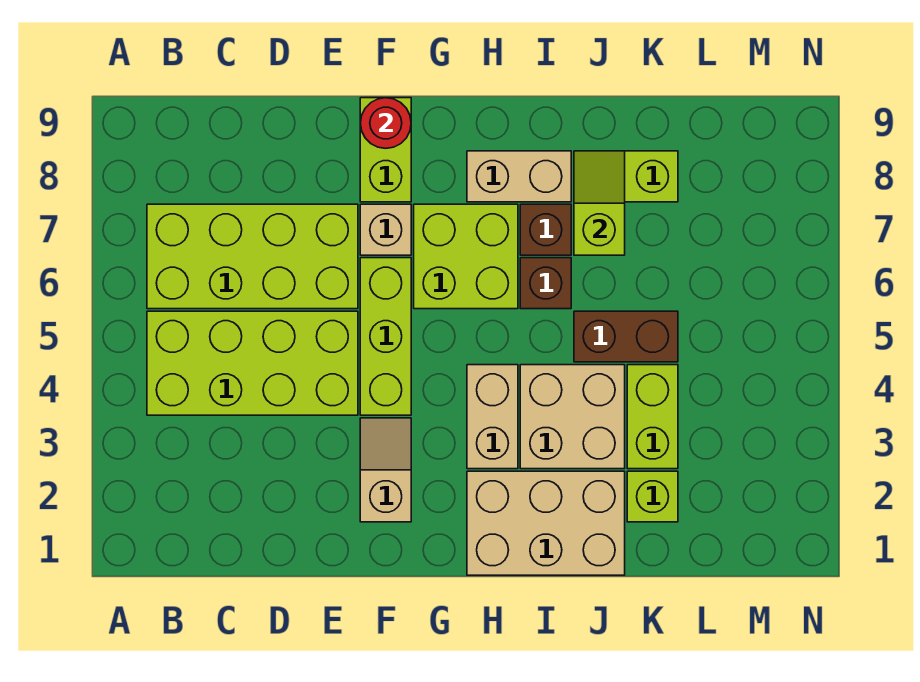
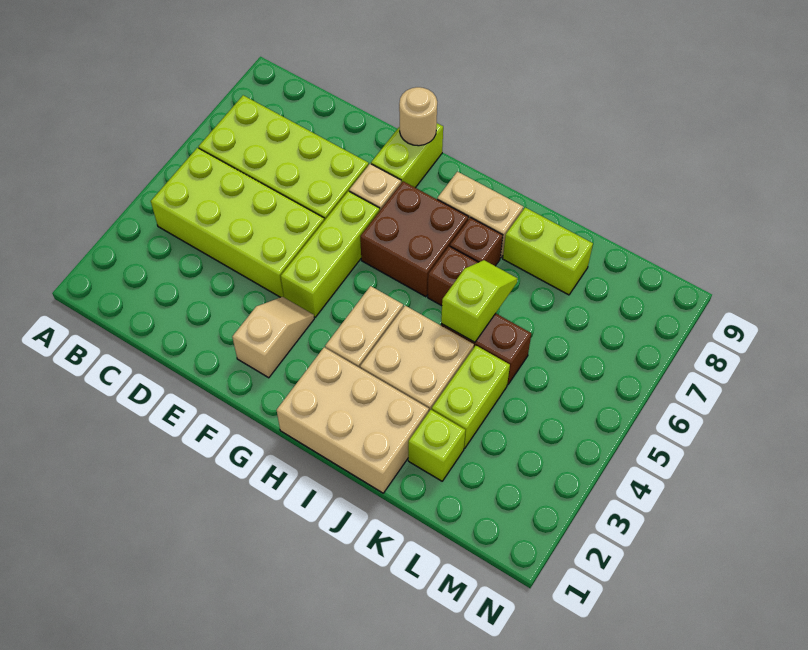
red round brick F9 level 2 -> tan round brick F9 level 2
lime brick G6:H7 level 1 -> brown brick G6:H7 level 1
lime slope J7:J8 level 2 top 7 -> lime slope J5:J6 level 2 top 5

